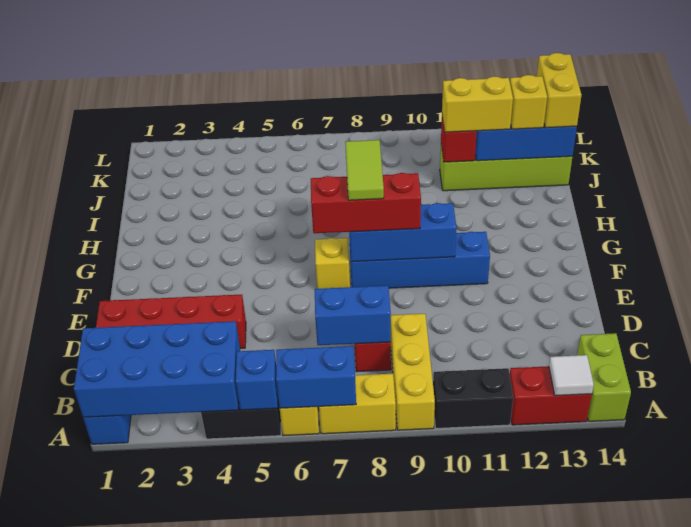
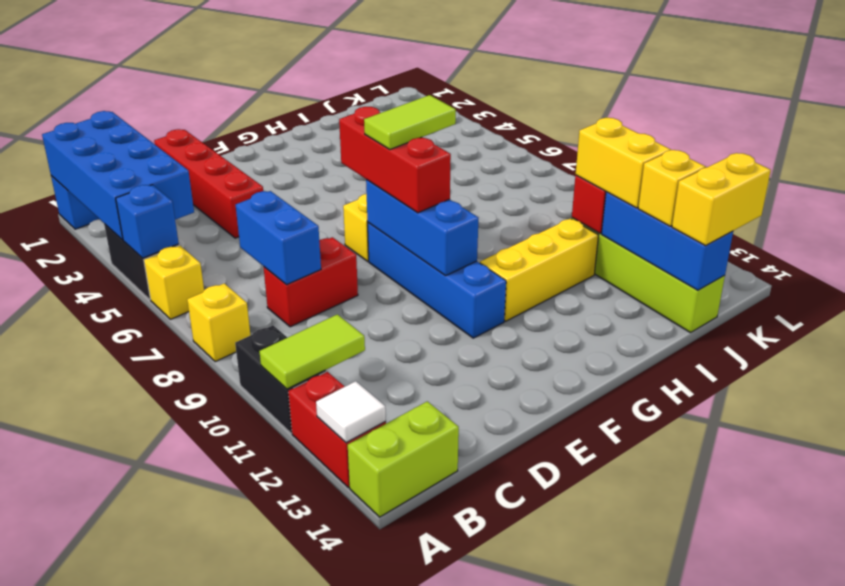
blue brick A6:A7 level 2 -> none
yellow brick A7:A8 level 1 -> yellow brick A8 level 1
yellow brick A9:C9 level 1 -> yellow brick G11:I11 level 1
none -> lime tile A11:B11 level 2

